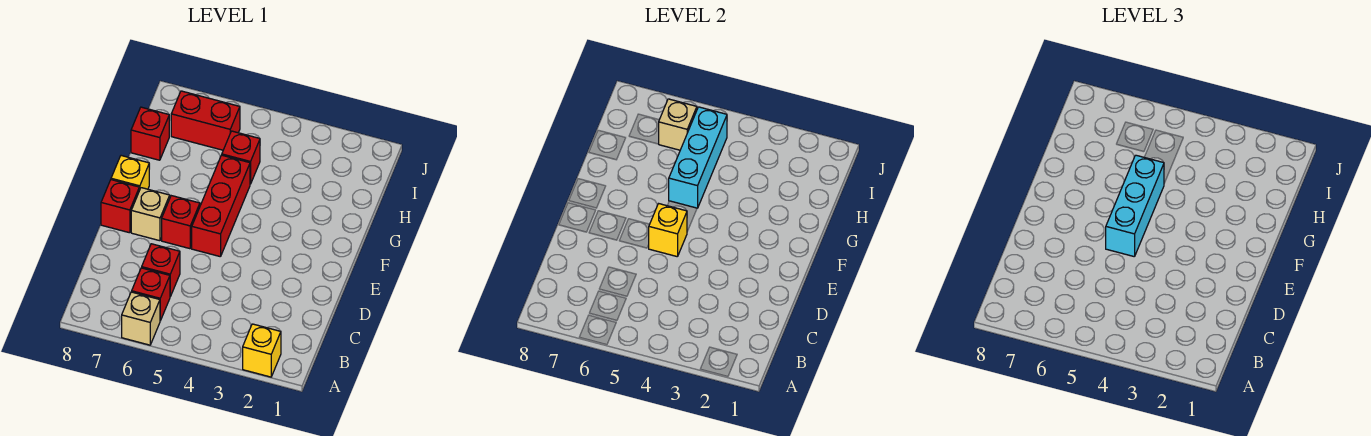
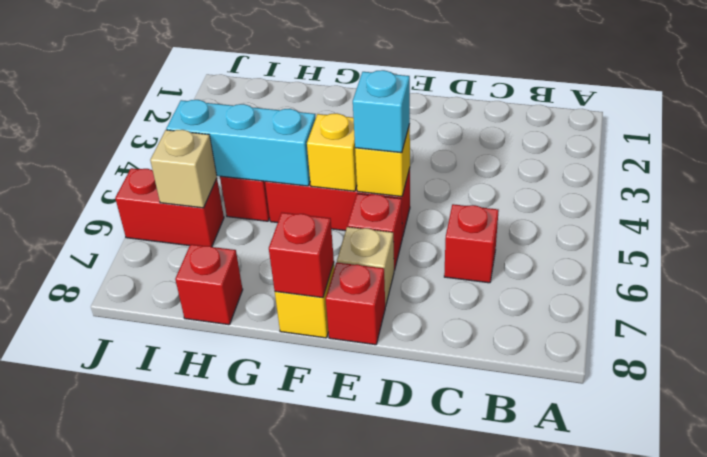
yellow brick A2 level 1 -> yellow brick F5 level 2
tan brick A6 level 1 -> none
red brick B6 level 1 -> red brick F8 level 2
cyan brick E5:G5 level 3 -> cyan brick E5 level 3
red brick I6:I7 level 1 -> red brick I6:J6 level 1

